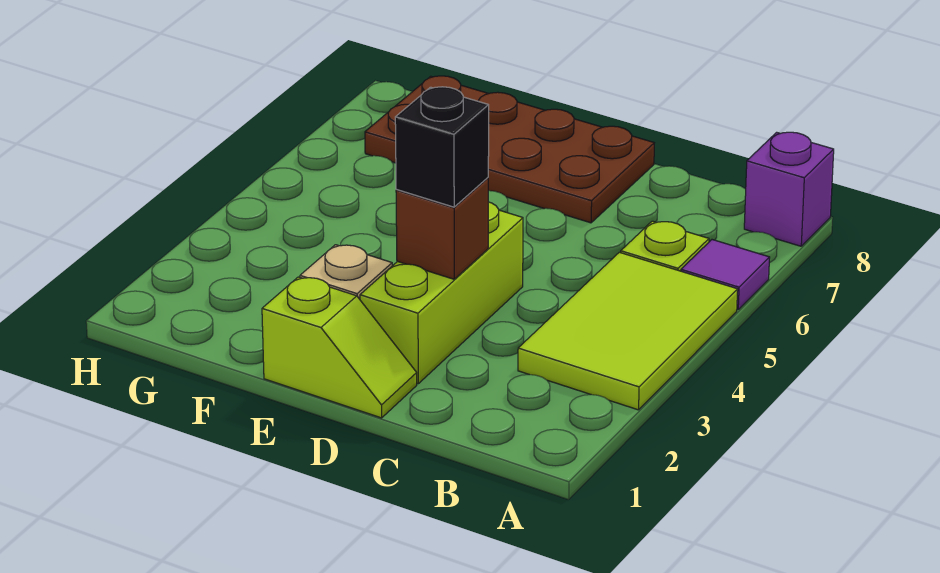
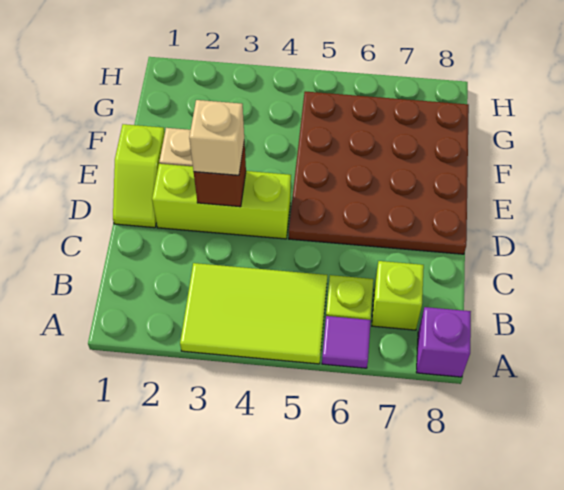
none -> lime brick B7 level 1
black brick D3 level 3 -> tan brick D3 level 3
brown plate D7:G8 level 1 -> brown plate D5:G8 level 1

